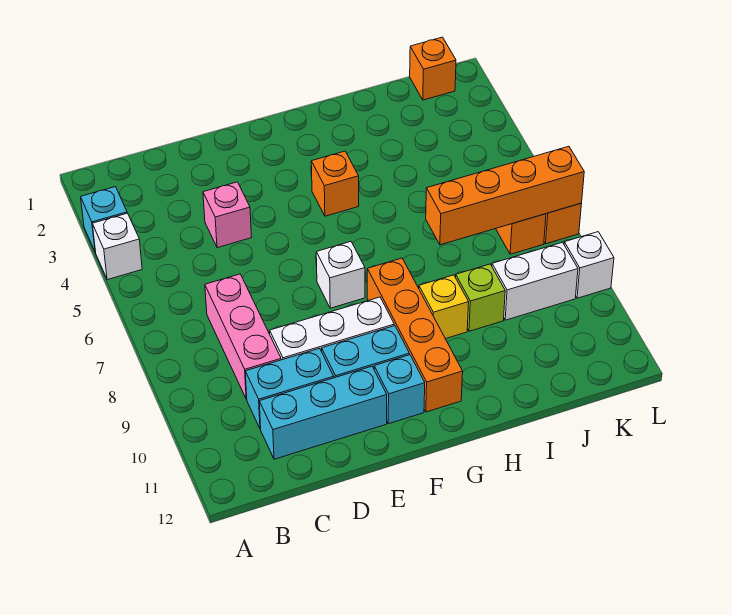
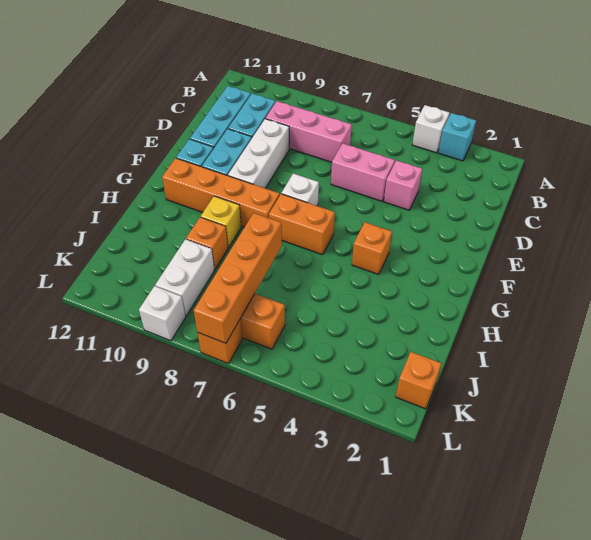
none -> pink brick D5:D6 level 1
none -> orange brick G6:G7 level 1
lime brick I9 level 1 -> orange brick I9 level 1

